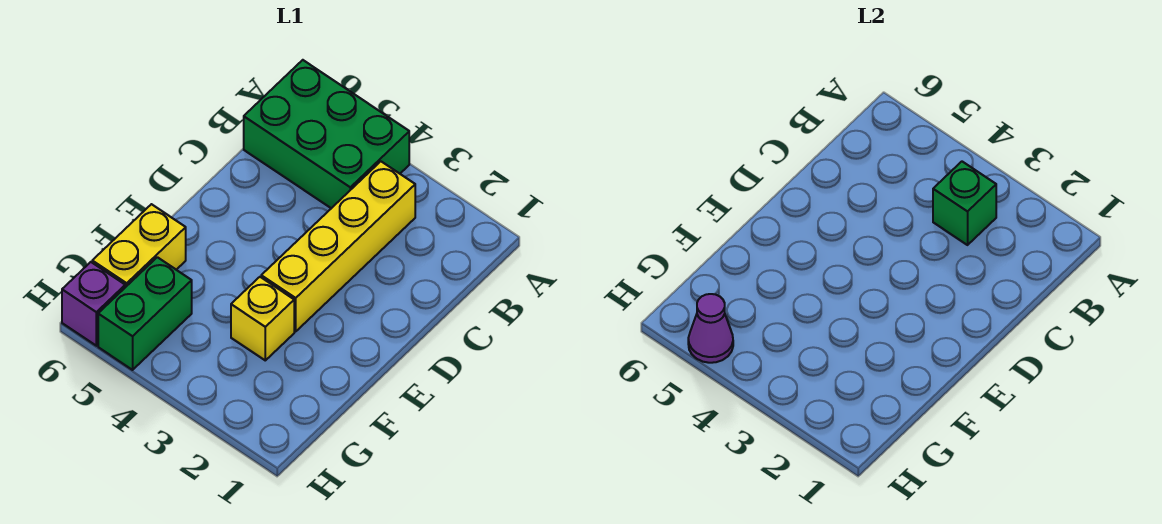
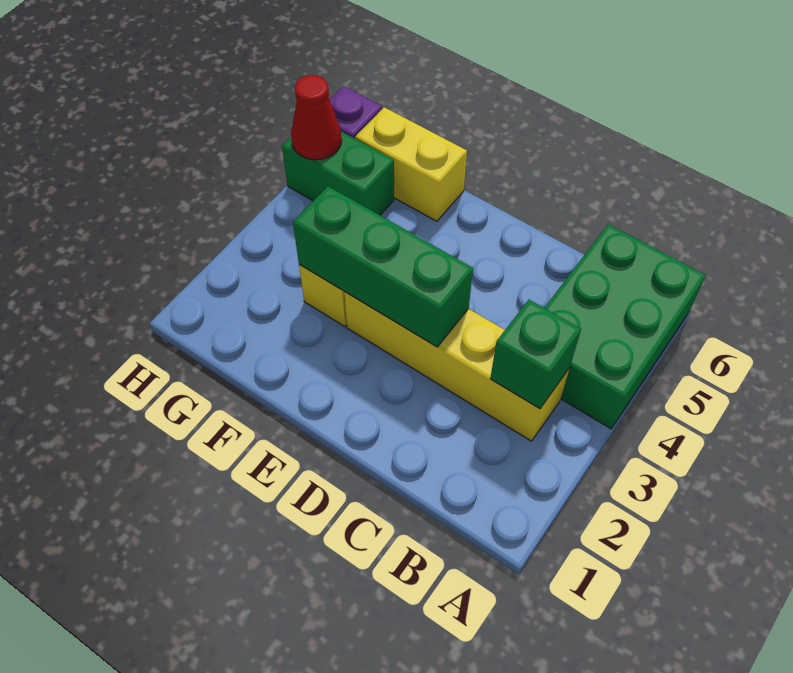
none -> green brick D3:F3 level 2
purple cone H5 level 2 -> red cone H5 level 2

